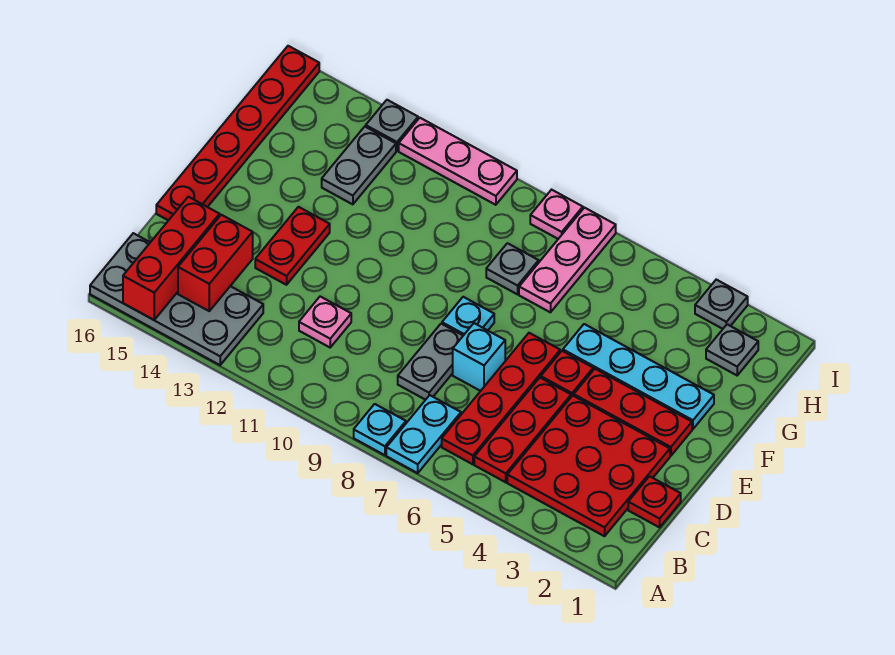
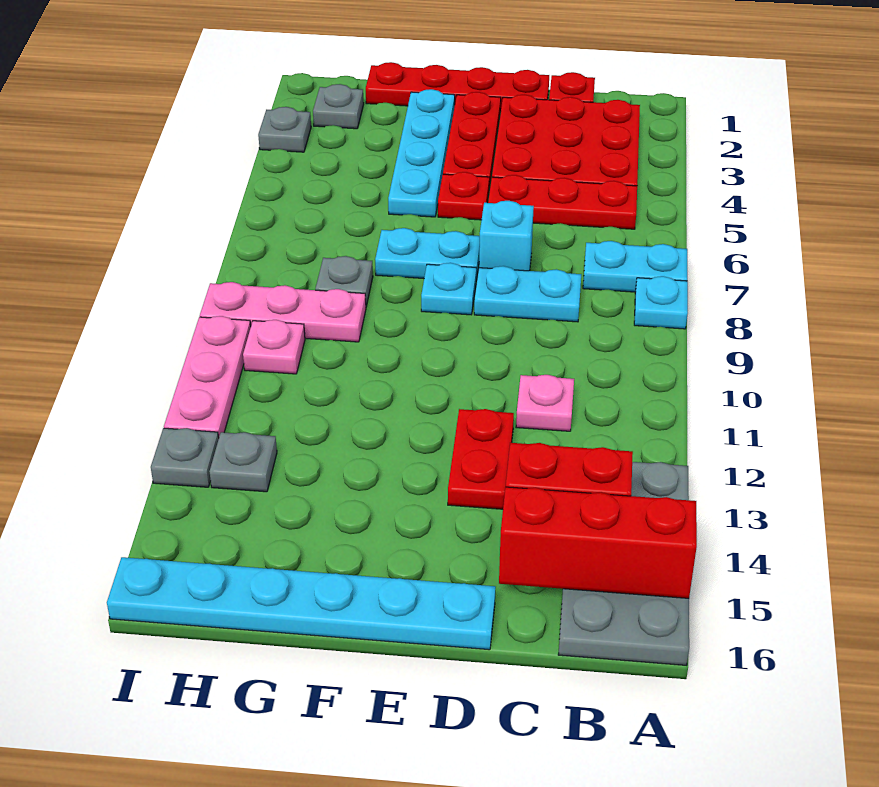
red plate B6:E6 level 1 -> red plate D1:G1 level 1
grey plate C8:D8 level 1 -> cyan plate C8:D8 level 1
red plate D13:E13 level 1 -> red plate D12:D13 level 1
red plate D16:I16 level 1 -> cyan plate D16:I16 level 1
none -> cyan plate E7:F7 level 1
pink plate G7:I7 level 1 -> pink plate G9:I9 level 1
grey plate G13:H13 level 1 -> grey plate H13 level 1
pink plate I8 level 1 -> pink plate H10 level 1

